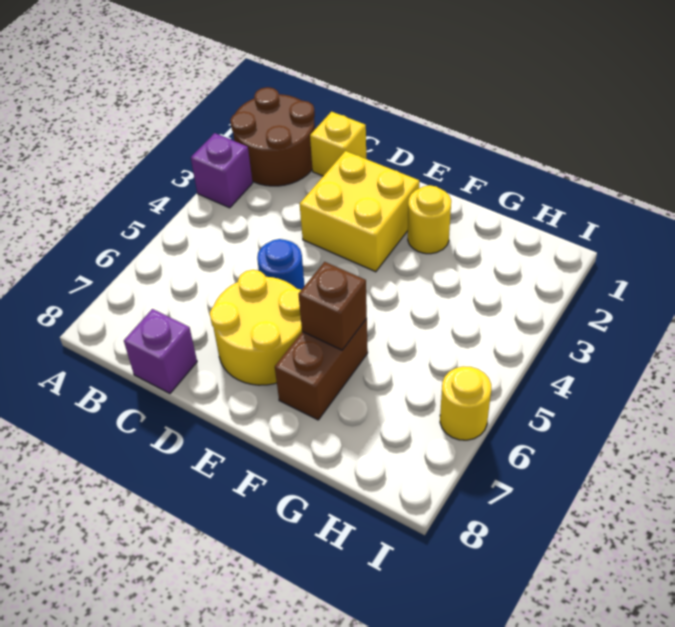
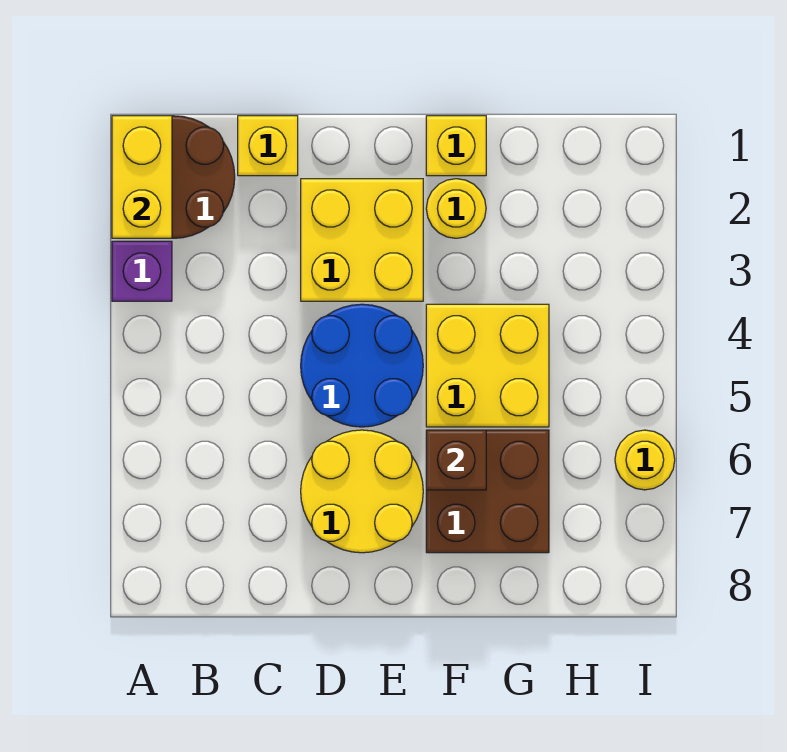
none -> yellow brick A1:A2 level 2
purple brick C8 level 1 -> none
blue round brick D5 level 1 -> blue round brick D4:E5 level 1
none -> yellow brick F1 level 1
none -> yellow brick F4:G5 level 1
brown brick F6:F7 level 1 -> brown brick F6:G7 level 1

